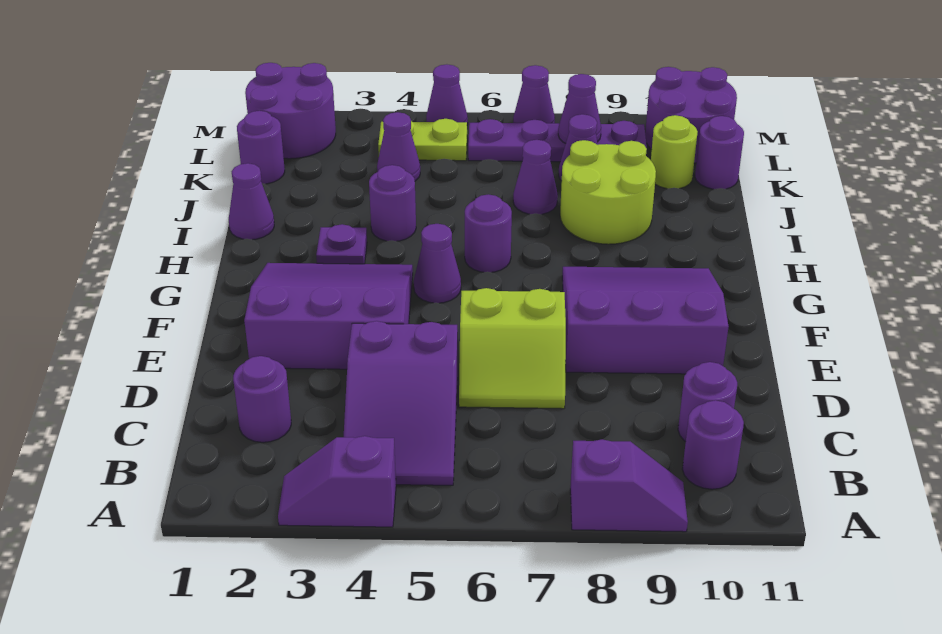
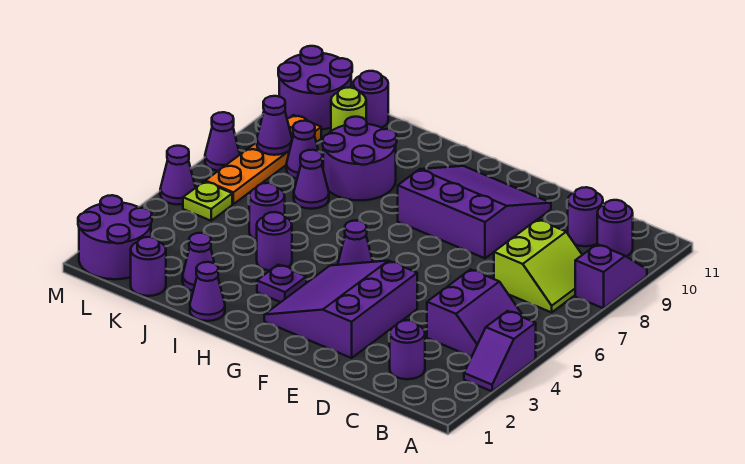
purple slope B4:D5 level 1 top D -> purple slope B4:C5 level 1 top C
lime slope D6:E7 level 1 top E -> lime slope B7:C8 level 1 top C
purple slope E8:G10 level 1 top E -> purple slope E8:G10 level 1 top 8
purple round brick H6 level 1 -> purple round brick J5 level 1
lime round brick I8:J9 level 1 -> purple round brick I8:J9 level 1
purple cone K4 level 1 -> purple cone J2 level 1
lime plate L4:L5 level 1 -> lime plate L5 level 1
purple plate L6:L9 level 1 -> orange plate L6:L9 level 1

